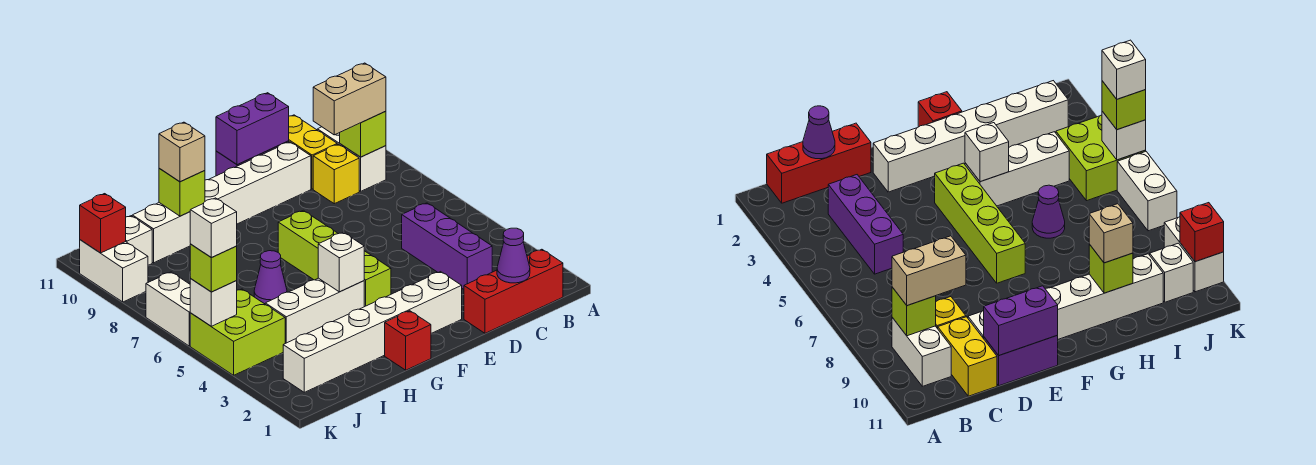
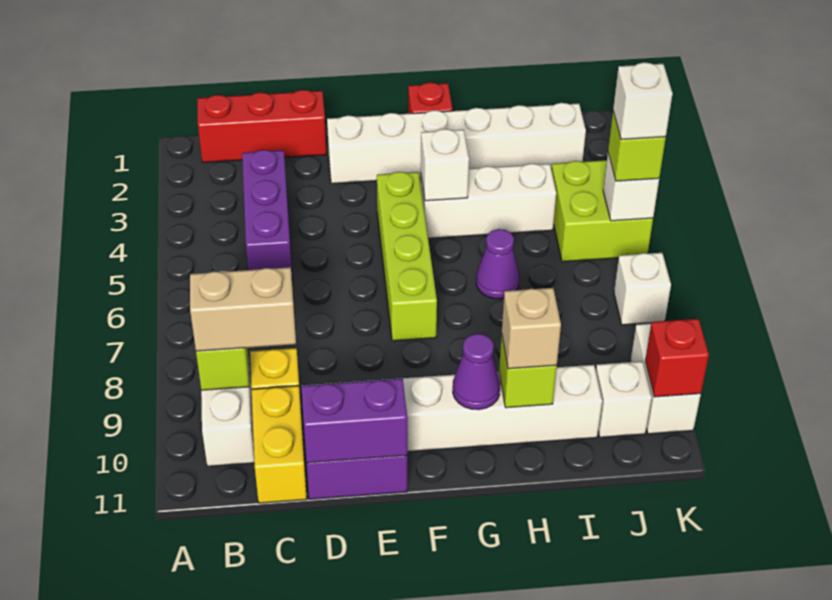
purple cone C1 level 2 -> purple cone G10 level 2
white brick K6:K7 level 1 -> white brick K7 level 1

